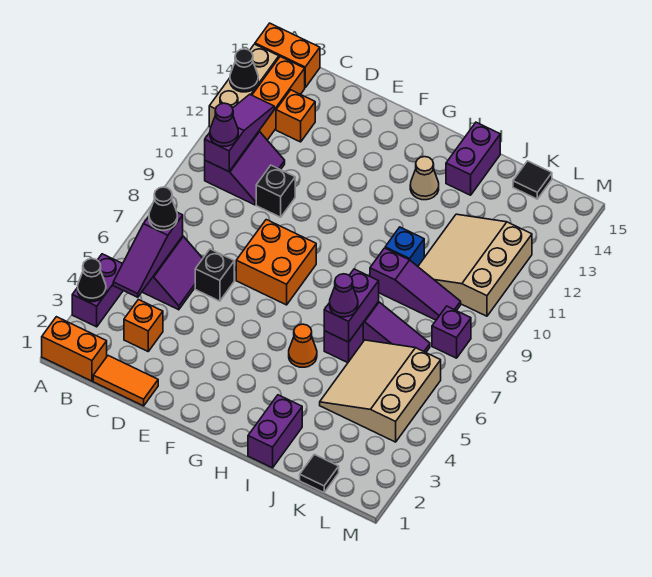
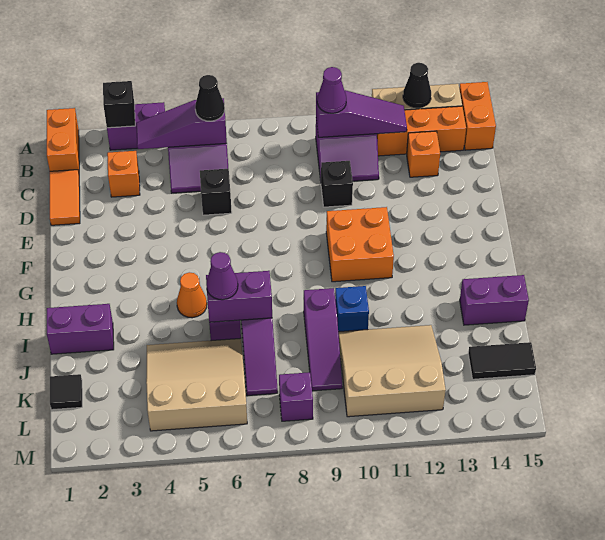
black cone A3 level 2 -> black brick A3 level 2
orange brick E7:F8 level 1 -> orange brick F10:G11 level 1
tan cone H13 level 1 -> none
black tile K15 level 1 -> black tile K14:K15 level 1

